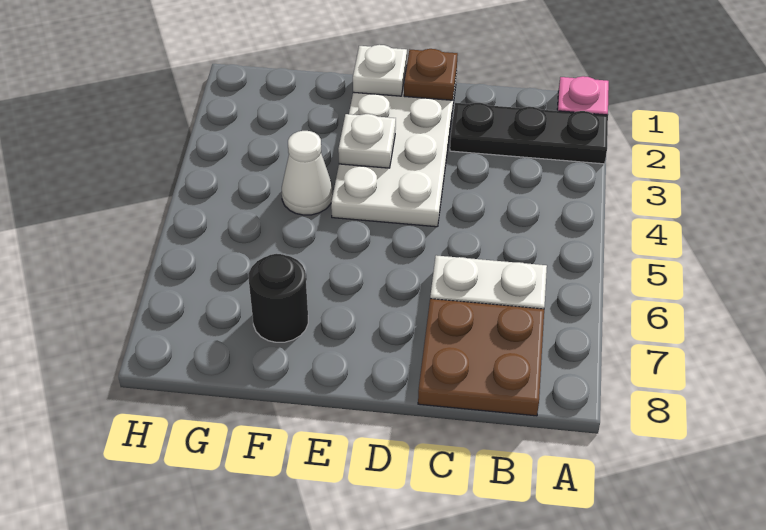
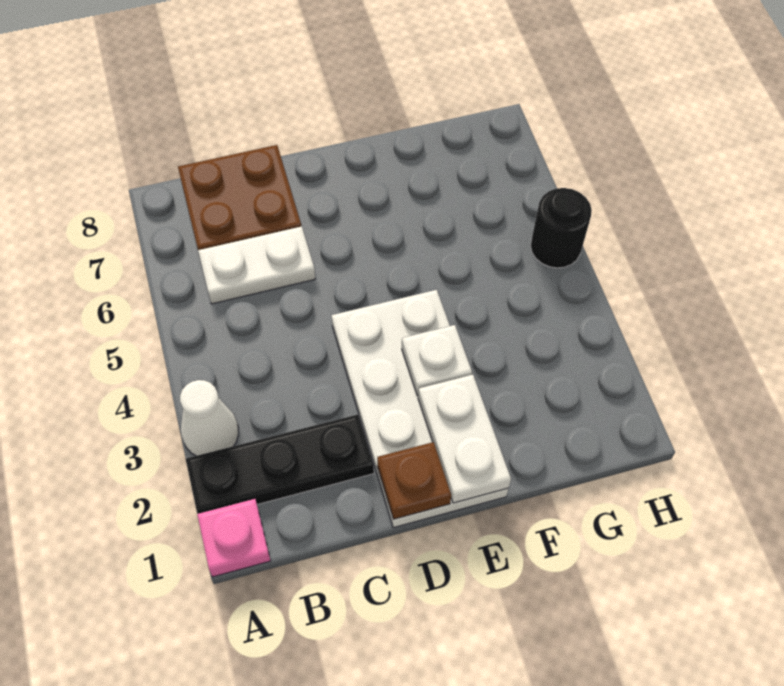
white plate E1 level 2 -> white plate E1:E2 level 2
white cone F4 level 1 -> white cone A3 level 1
black round brick F7 level 1 -> black round brick H5 level 1

